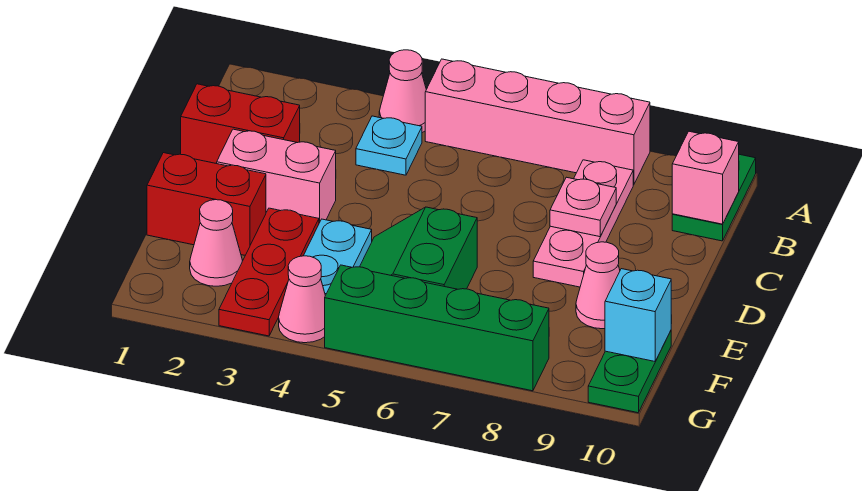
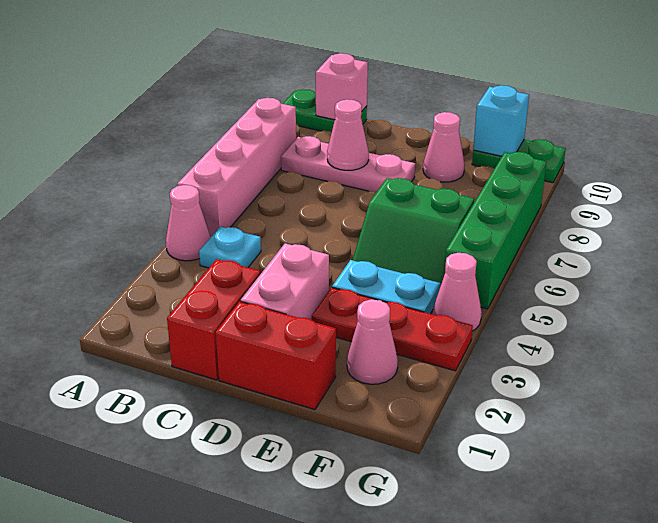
pink plate C8 level 2 -> pink cone C8 level 2
red brick E1:E2 level 1 -> red brick D1:E1 level 1

